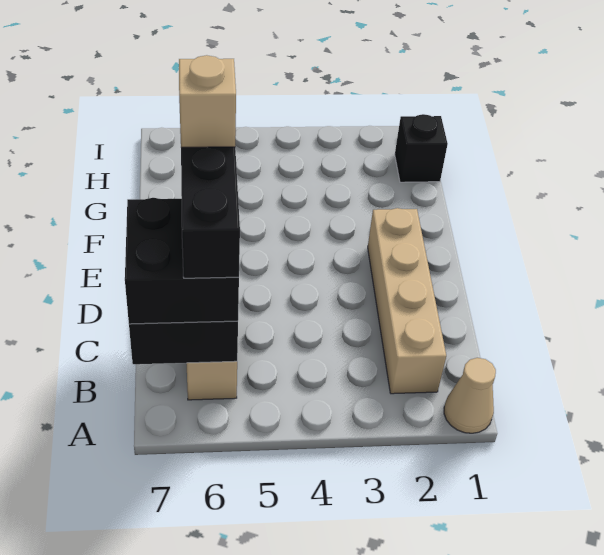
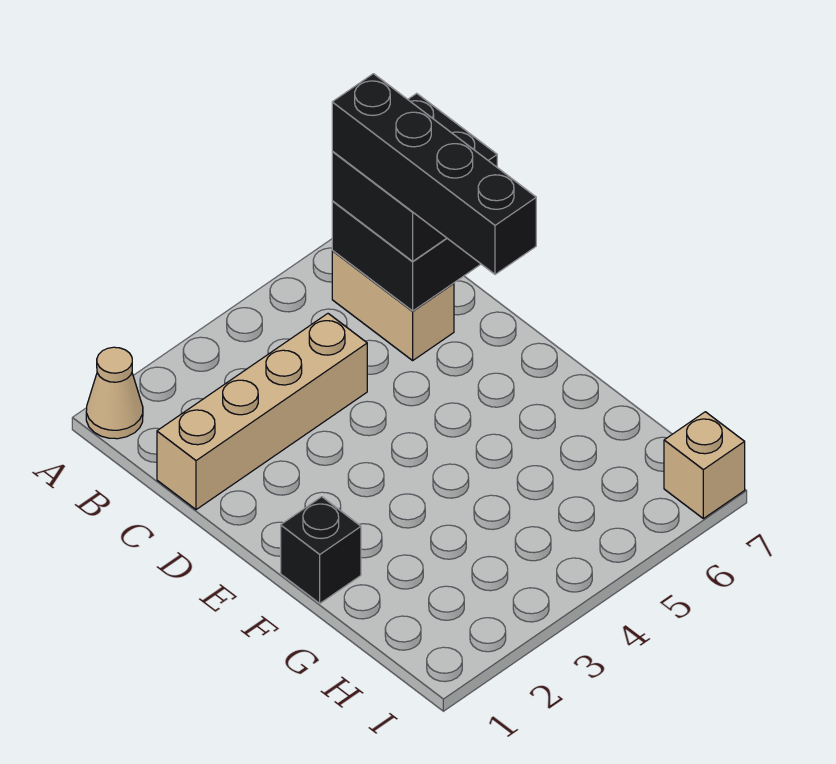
tan brick B2:E2 level 1 -> tan brick C1:C4 level 1
tan brick D6 level 5 -> tan brick I7 level 1
black brick H1 level 1 -> black brick F1 level 1

